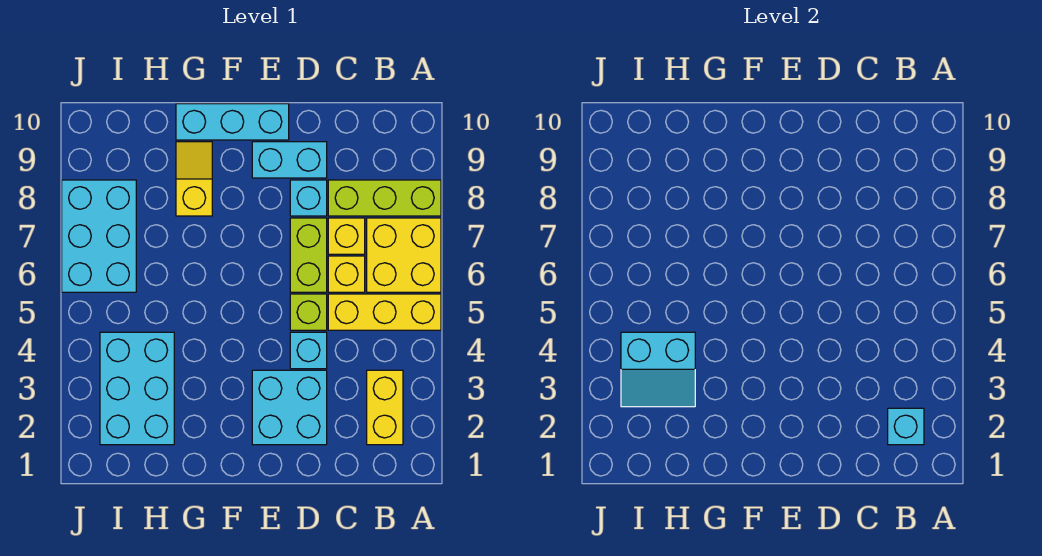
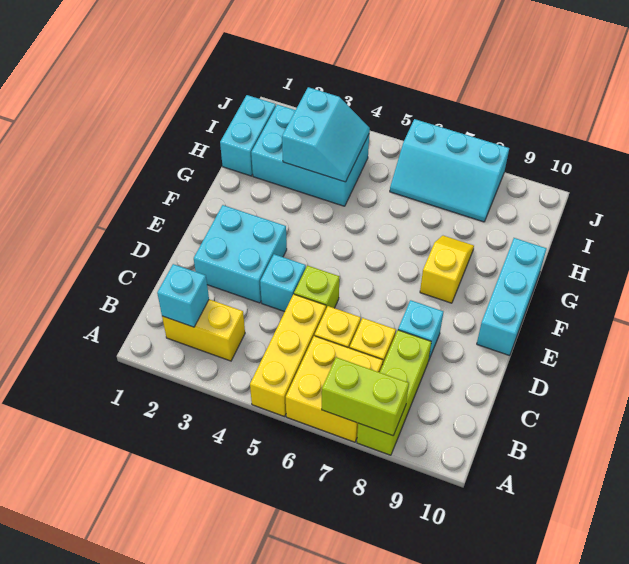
lime brick D6:D7 level 1 -> lime brick A7:A8 level 2
cyan brick D9:E9 level 1 -> cyan brick H1:I1 level 1
yellow slope G8:G9 level 1 top 8 -> yellow slope F8:G8 level 1 top F
cyan slope H3:I4 level 2 top 4 -> cyan slope H3:I4 level 2 top 3
cyan brick I6:J8 level 1 -> cyan slope I6:J8 level 1 top J

